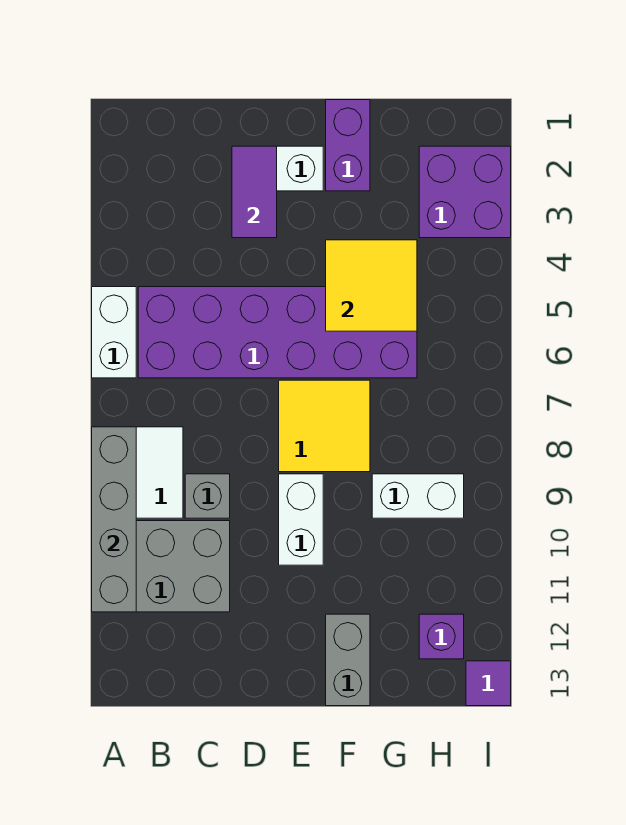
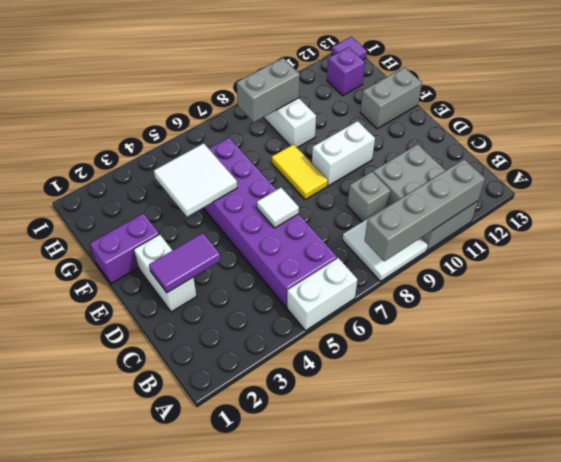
none -> white tile D6 level 2
yellow tile E7:F8 level 1 -> yellow tile E8:F8 level 1
yellow tile F4:G5 level 2 -> white tile F4:G5 level 2
purple brick H2:I3 level 1 -> none
none -> grey brick H8:H9 level 2

